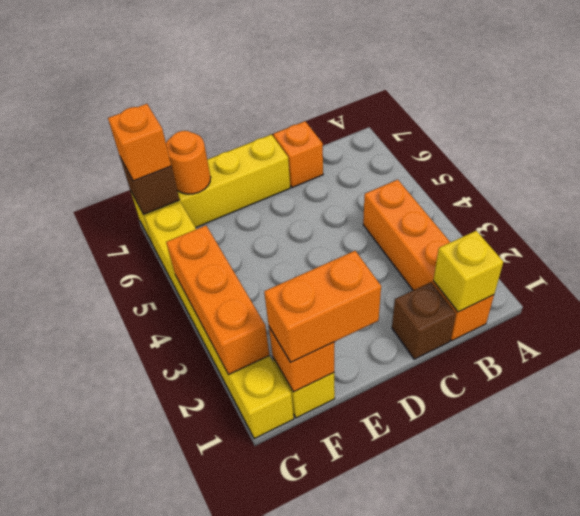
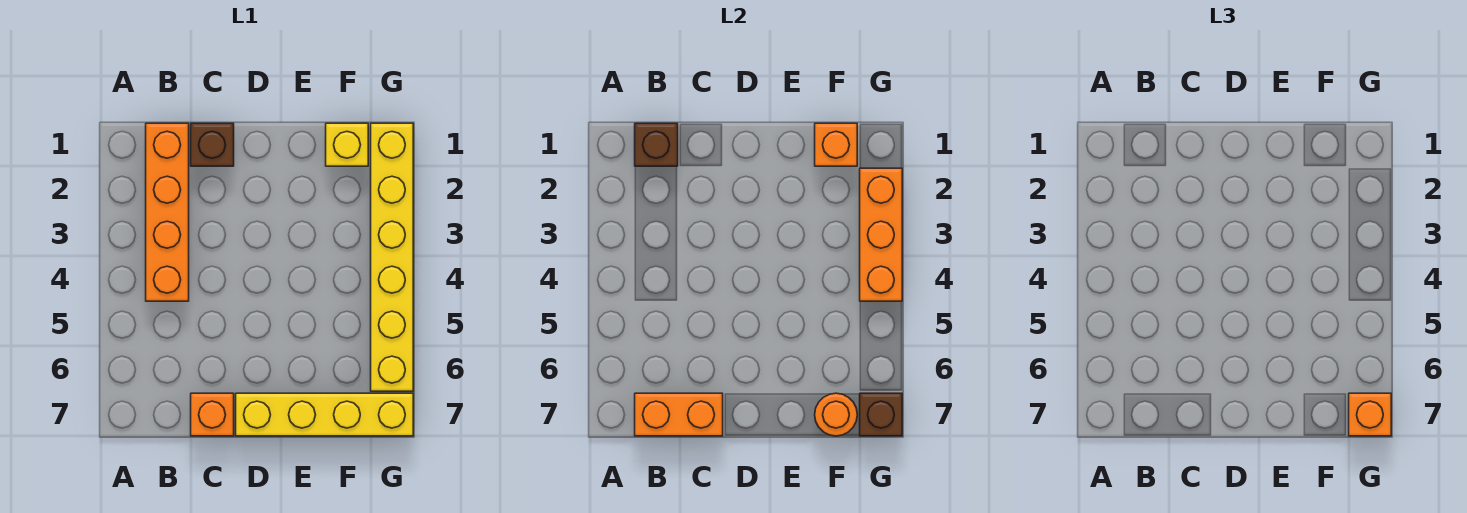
yellow brick B1 level 2 -> brown brick B1 level 2
orange brick E1:F1 level 3 -> orange brick B7:C7 level 2

